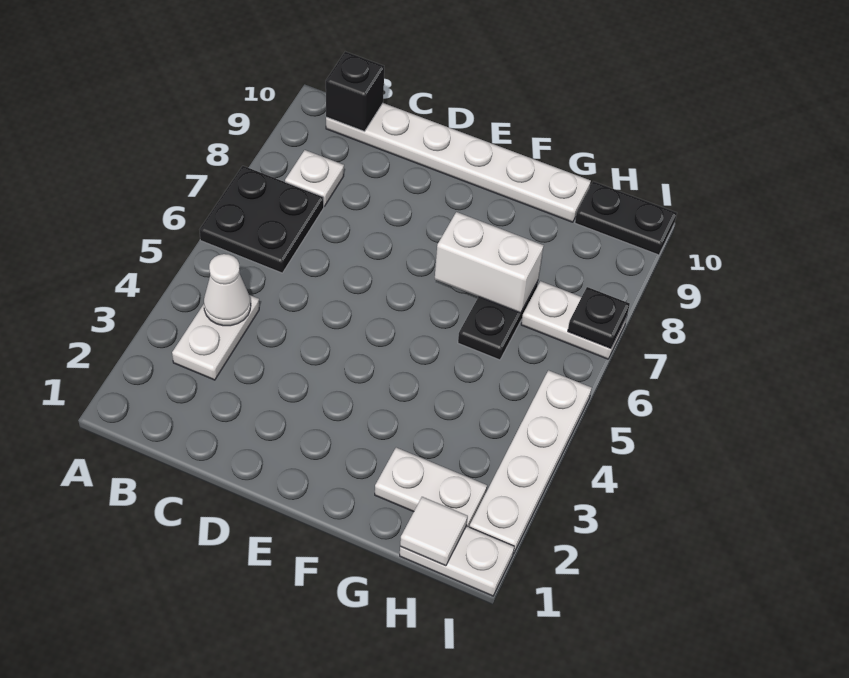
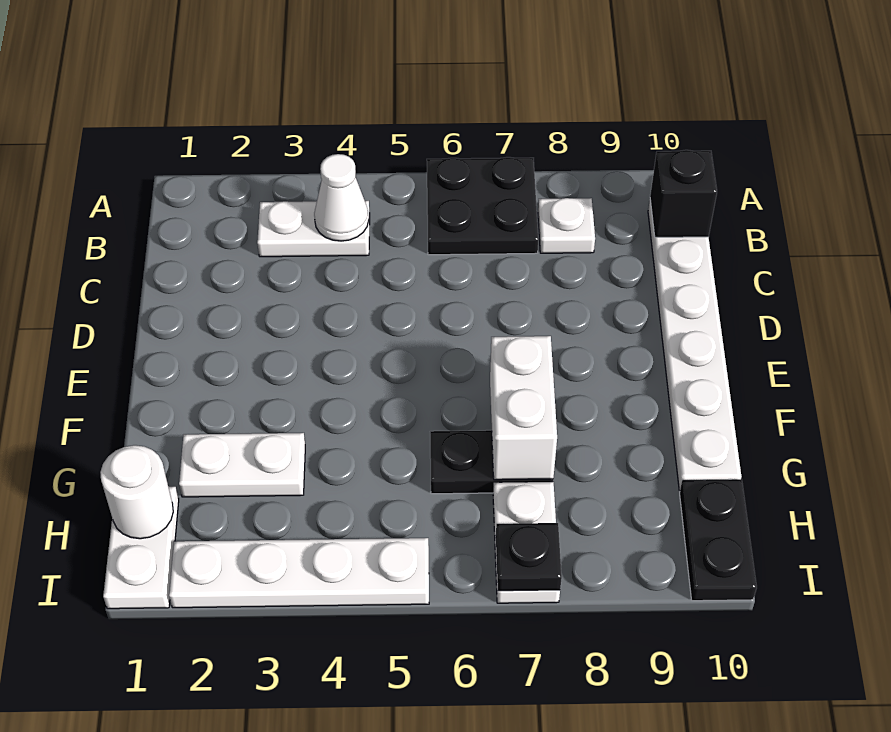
white plate G2:H2 level 1 -> white plate G2:G3 level 1
white tile H1 level 2 -> white round brick H1 level 2

